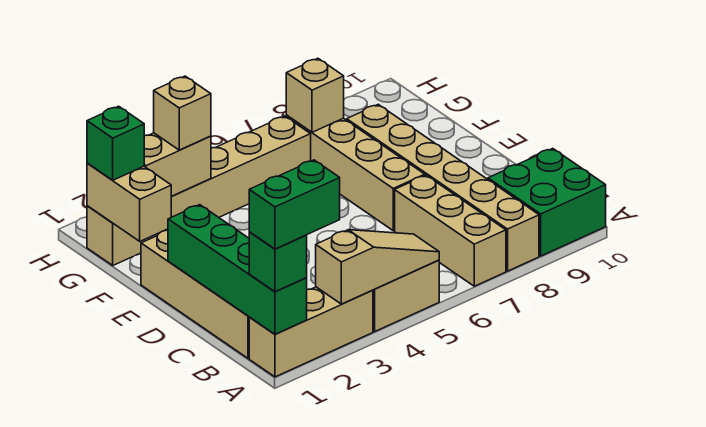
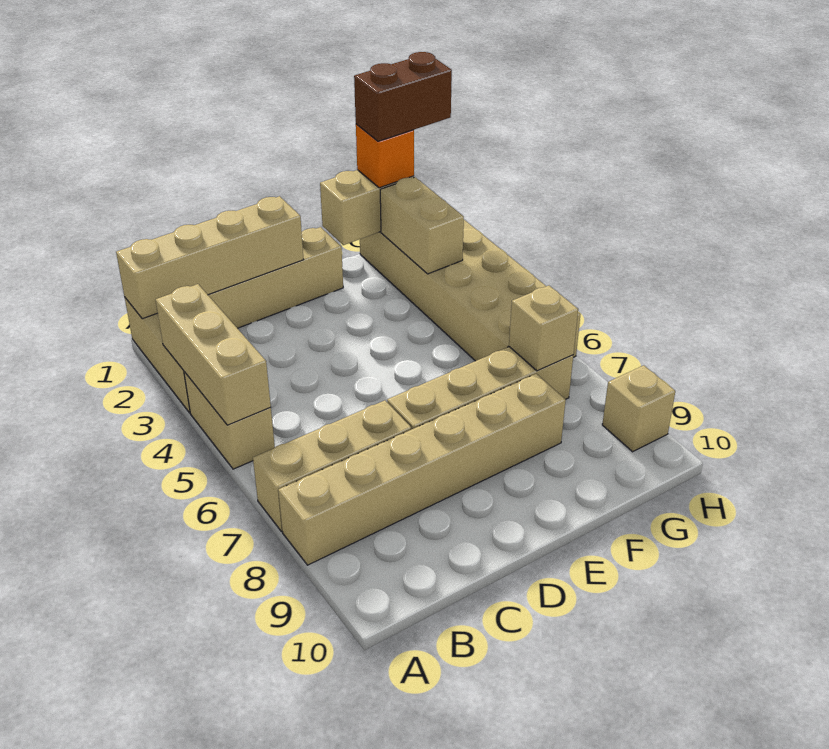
green brick A1:D1 level 2 -> tan brick A1:D1 level 2
green brick A1 level 3 -> none
green brick A1:A2 level 4 -> none
tan slope A3:A5 level 2 top 3 -> tan brick A3:A5 level 2
green brick A9:B10 level 1 -> none
tan brick G1:G6 level 1 -> tan brick G1:H6 level 1
green brick G1 level 3 -> orange brick G1 level 3
none -> brown brick G1:H1 level 4
tan brick G3 level 3 -> tan brick H9 level 1

